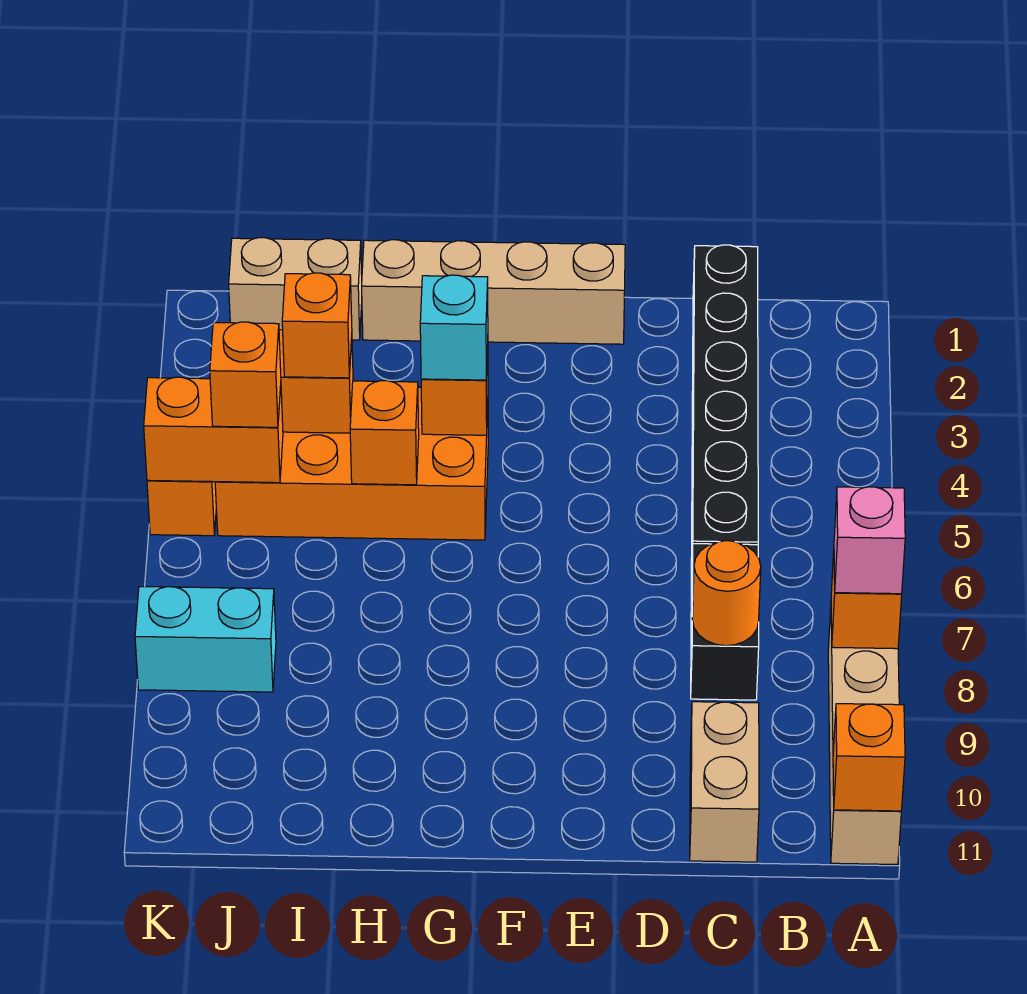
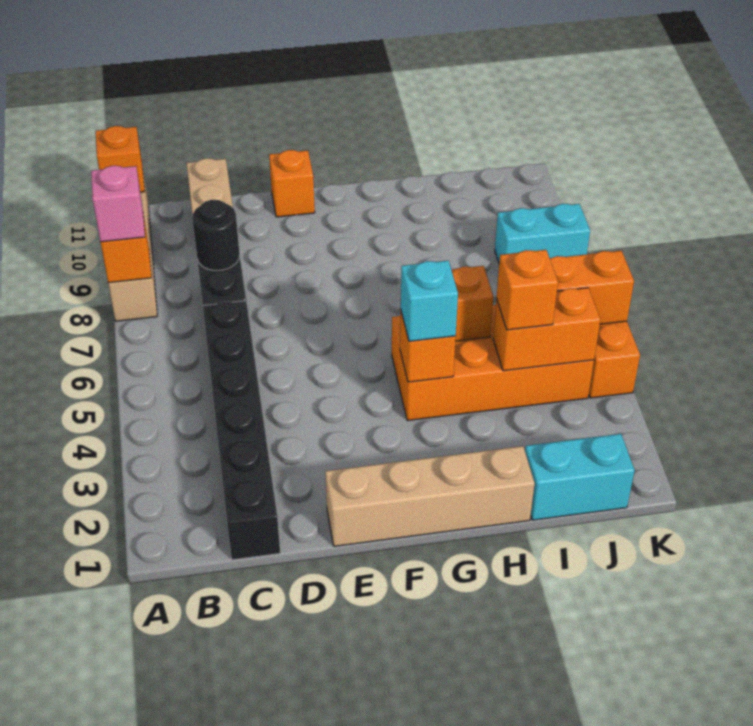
orange round brick C8 level 2 -> black round brick C8 level 2
tan brick I1:J1 level 1 -> cyan brick I1:J1 level 1
orange brick J5 level 3 -> orange brick E11 level 1

